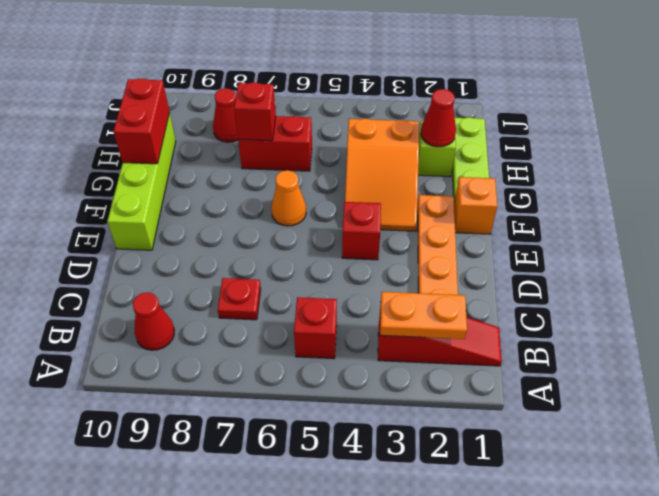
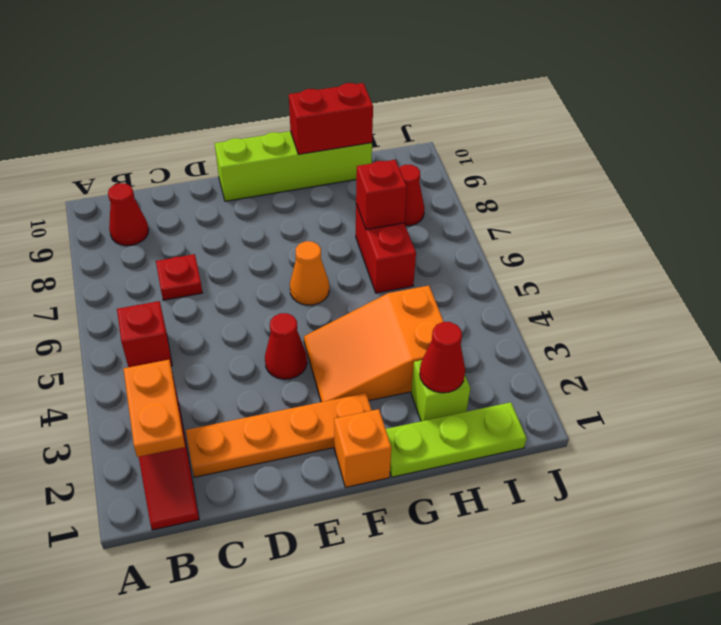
red brick E4 level 1 -> red cone E4 level 1

